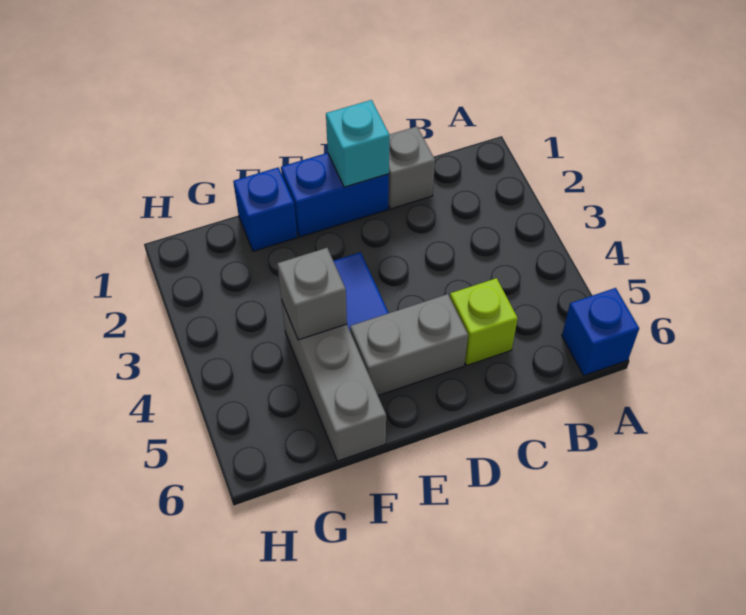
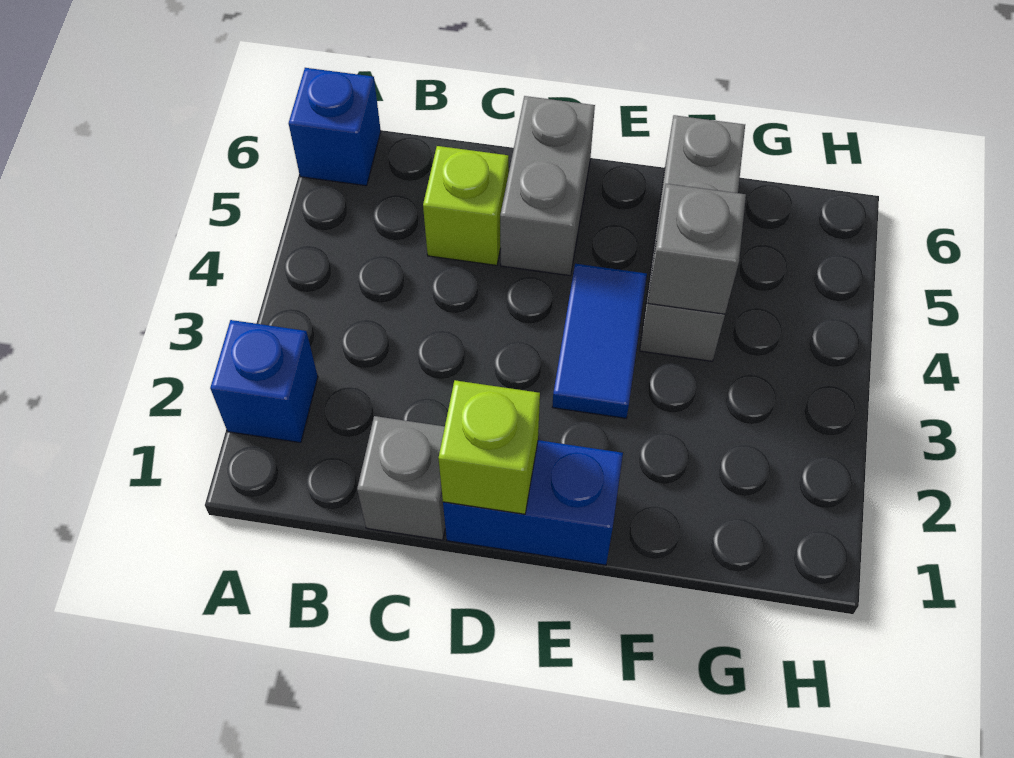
cyan brick D1 level 2 -> lime brick D1 level 2
grey brick D5:E5 level 1 -> grey brick D5:D6 level 1
blue brick F1 level 1 -> blue brick A2 level 1

